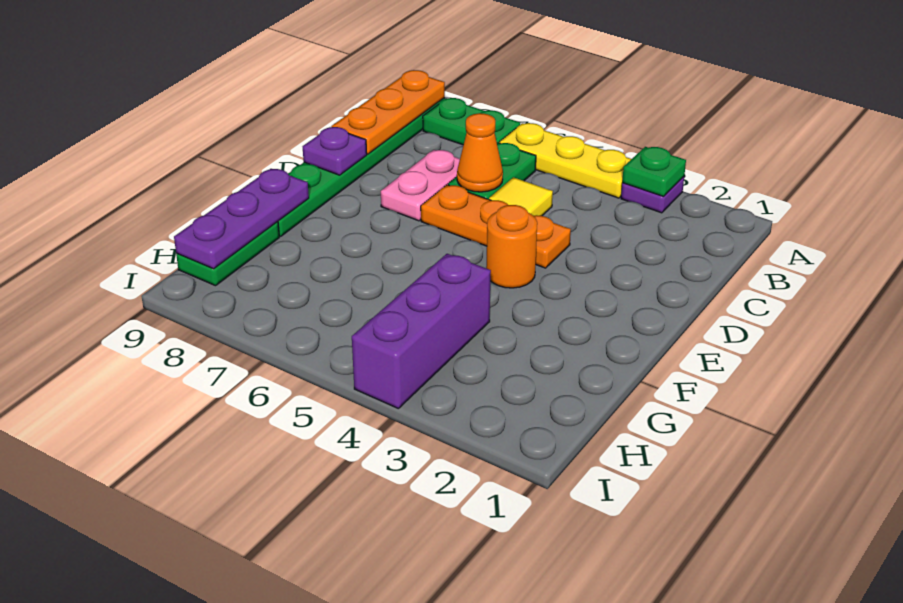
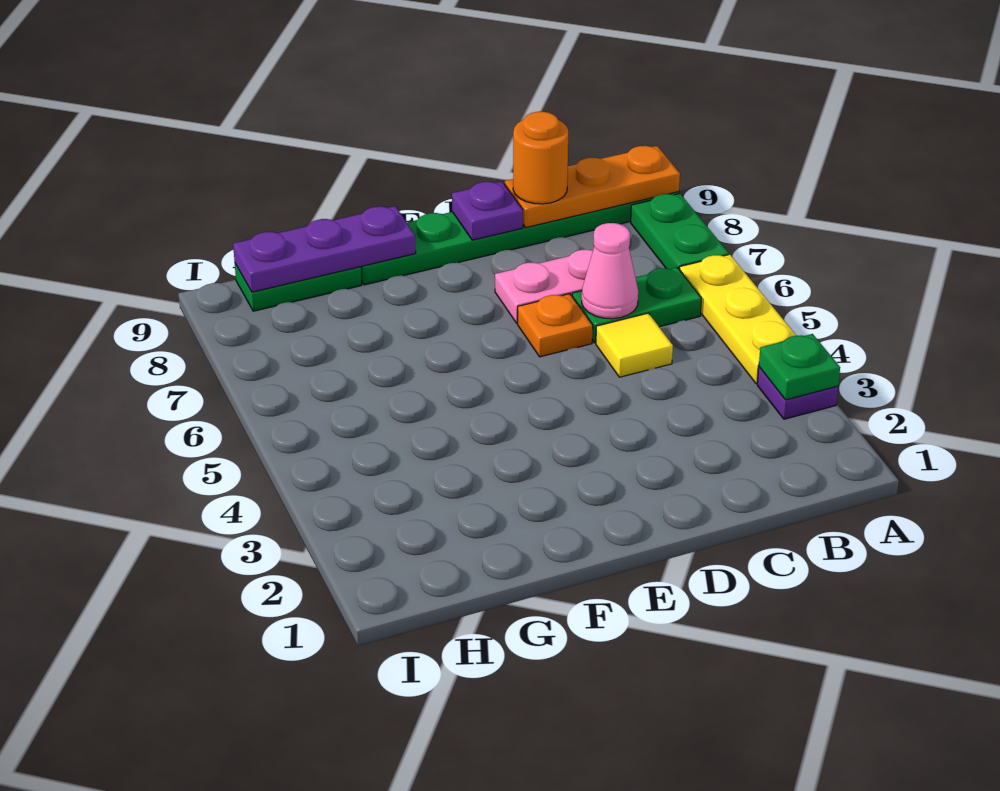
orange cone C6 level 2 -> pink cone C6 level 2
orange plate D4:D6 level 1 -> orange plate D6 level 1
orange round brick E4 level 1 -> orange round brick C9 level 3
purple brick G4:I4 level 1 -> none

